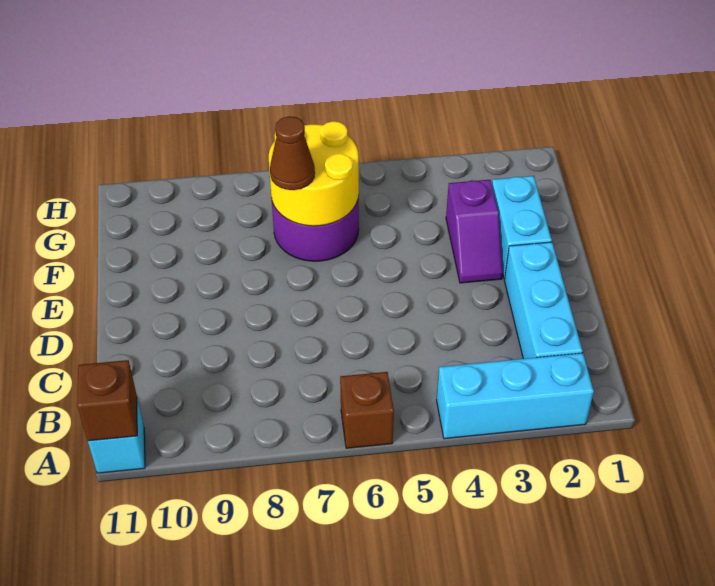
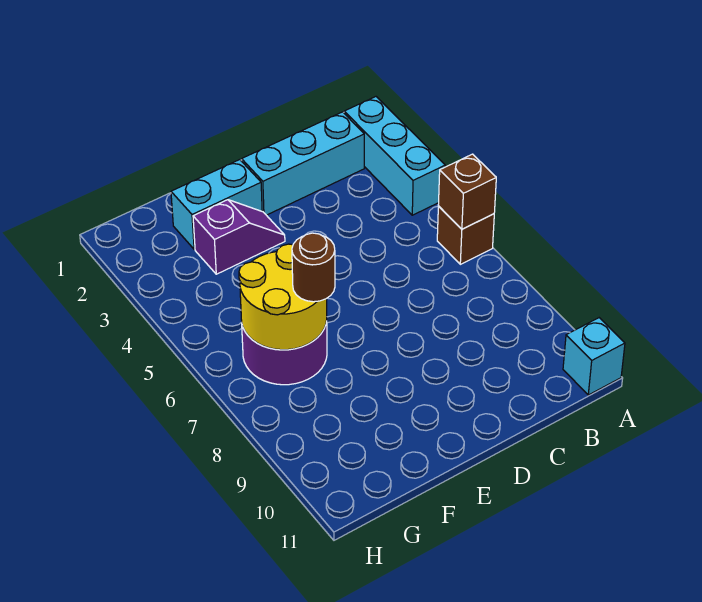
brown brick A11 level 2 -> brown brick A6 level 2
brown cone F7 level 3 -> brown round brick F7 level 3

